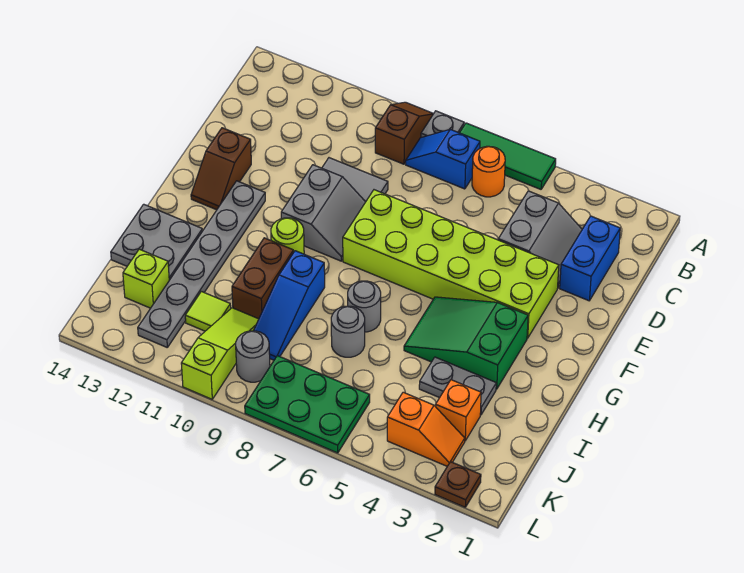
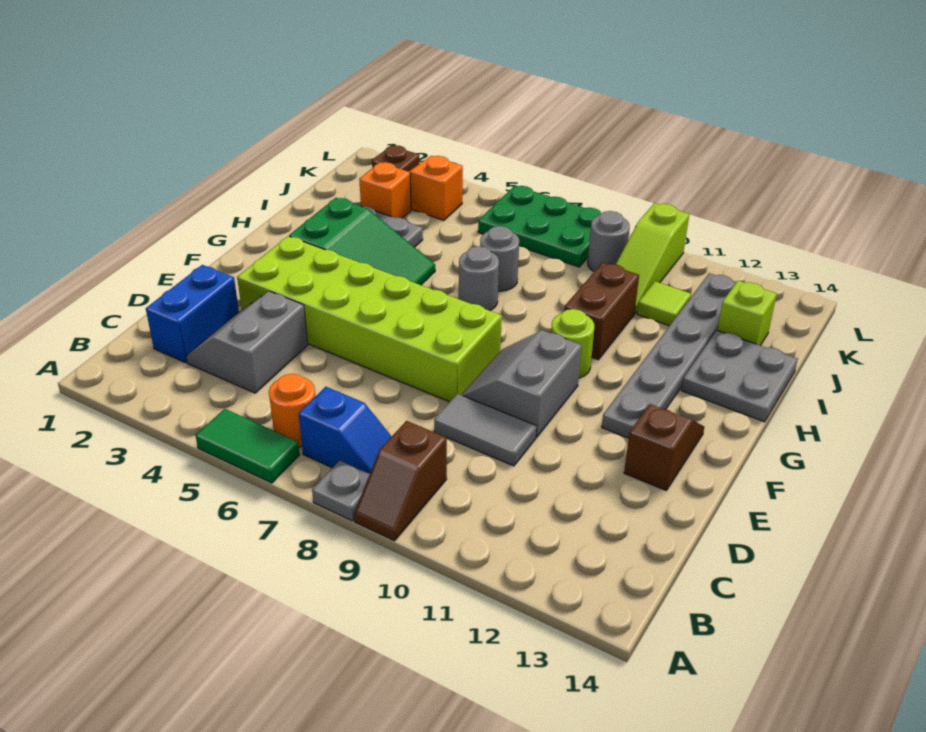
green tile A5:A7 level 1 -> green tile A5:A6 level 1
blue slope H9:J9 level 1 top H -> none

